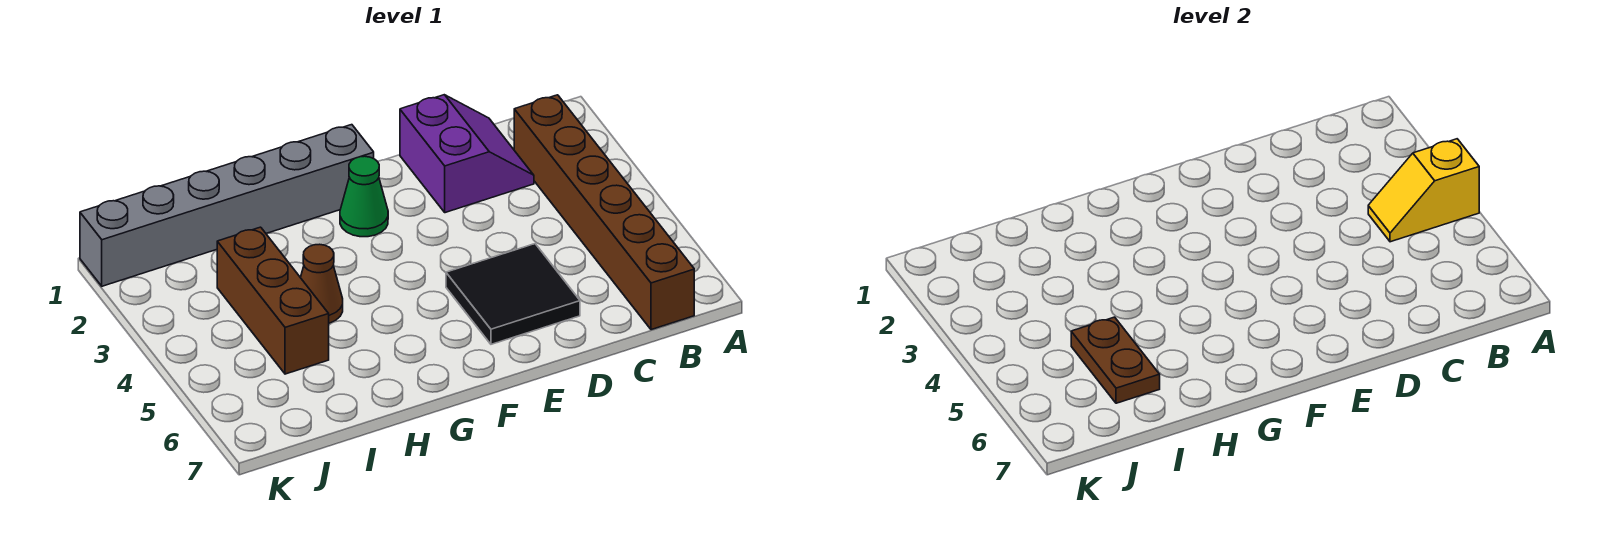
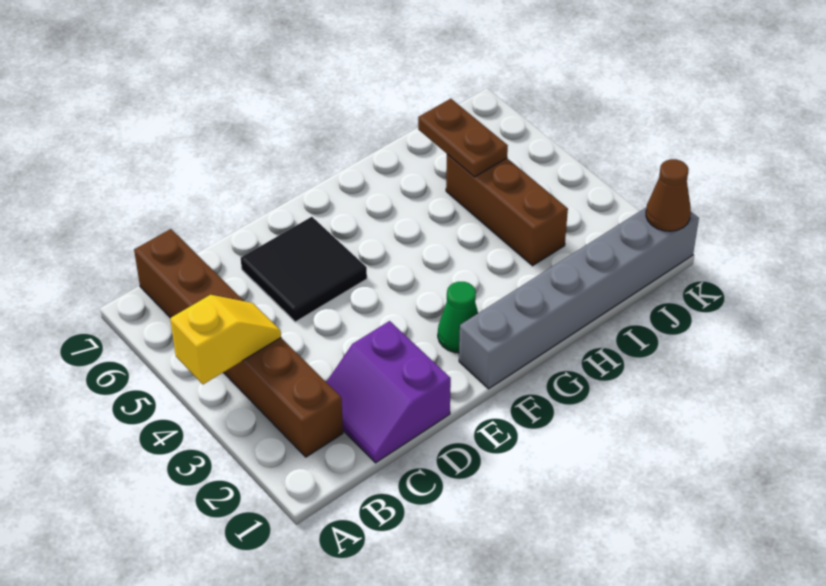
brown cone H4 level 1 -> brown cone K1 level 2

